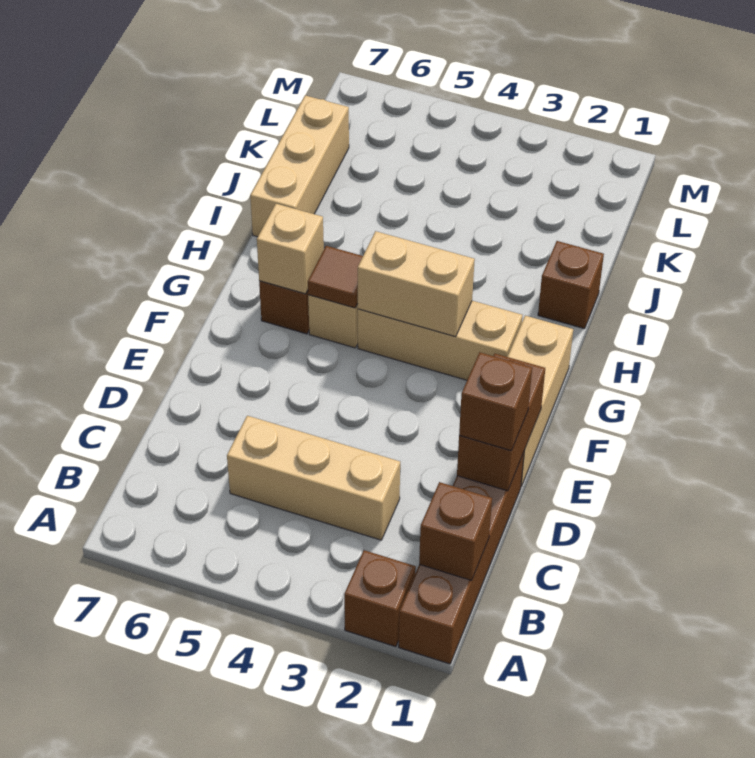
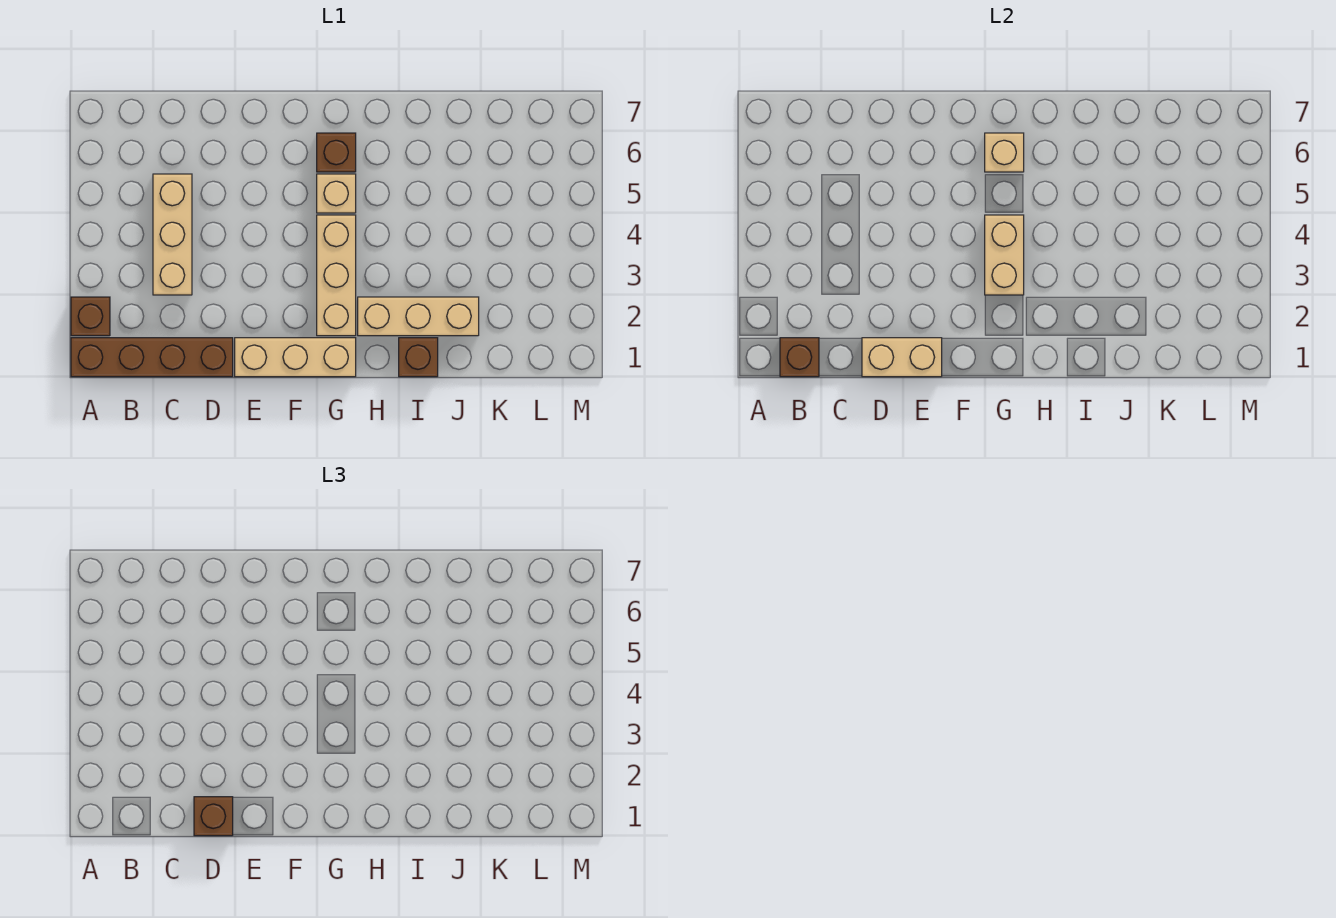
brown brick D1:E1 level 2 -> tan brick D1:E1 level 2
brown tile G5 level 2 -> none
tan brick I7:K7 level 1 -> tan brick H2:J2 level 1

